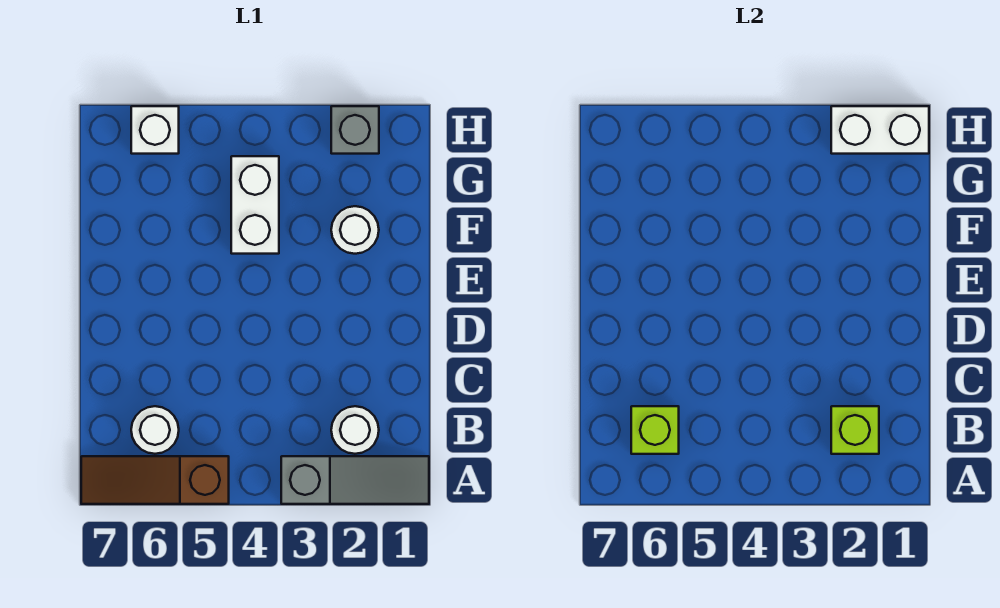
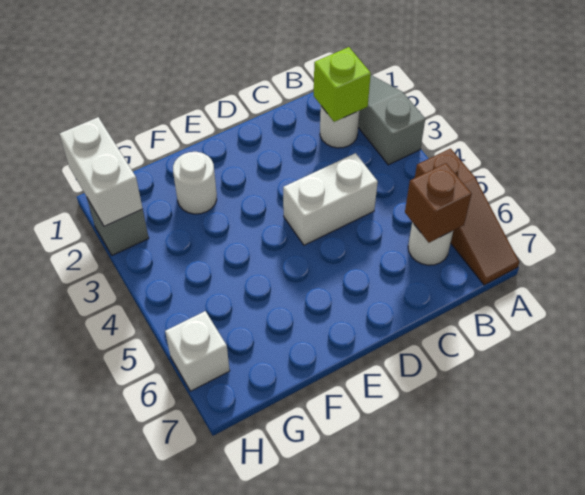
lime brick B6 level 2 -> brown brick B6 level 2
white brick F4:G4 level 1 -> white brick C4:D4 level 1

